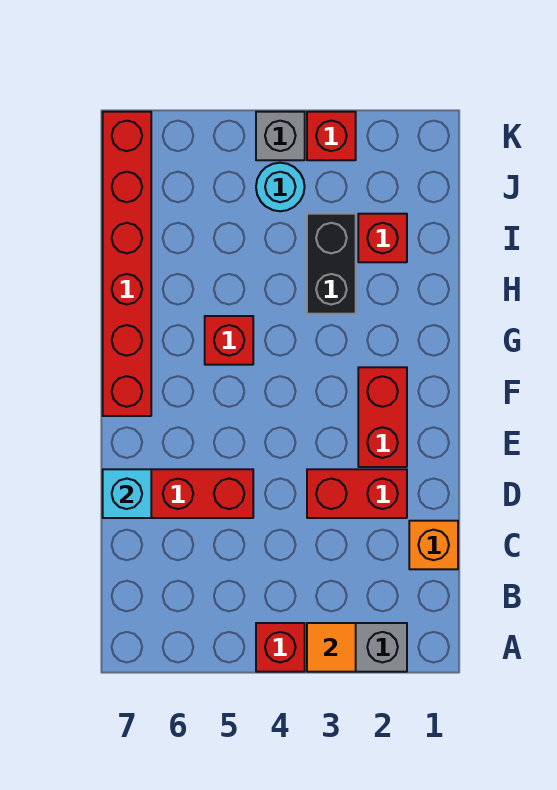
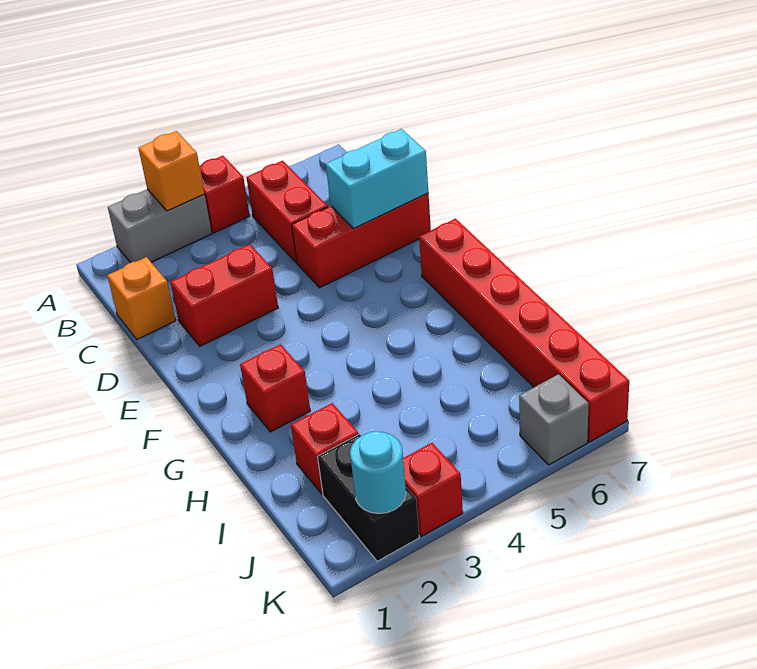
orange tile A3 level 2 -> orange brick A3 level 2
cyan brick D7 level 2 -> cyan brick D6:D7 level 2
red brick E2:F2 level 1 -> red brick B5:C5 level 1
red brick G5 level 1 -> red brick G2 level 1
black brick H3:I3 level 1 -> black brick J2:K2 level 1
cyan round brick J4 level 1 -> cyan round brick K2 level 2
grey brick K4 level 1 -> grey brick K6 level 1

